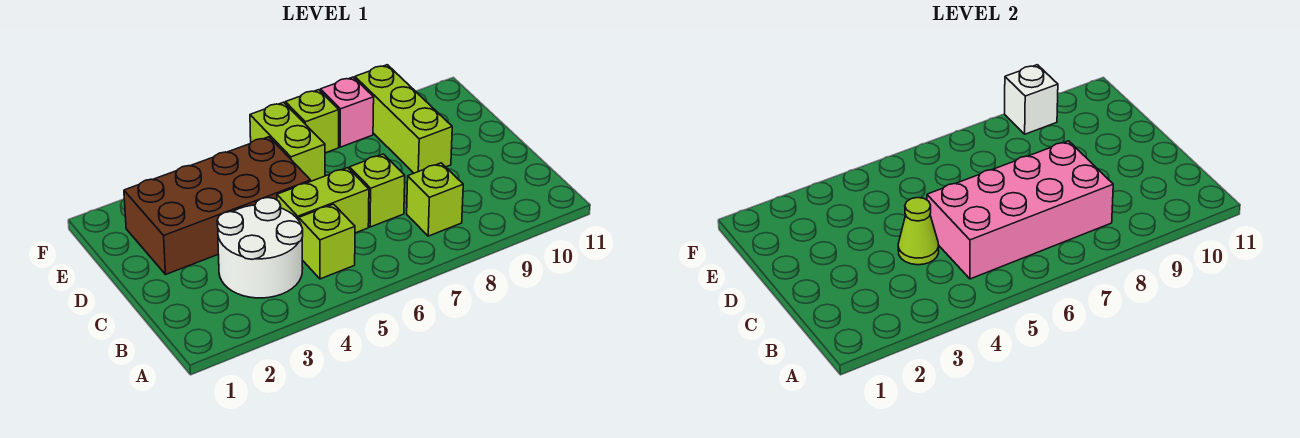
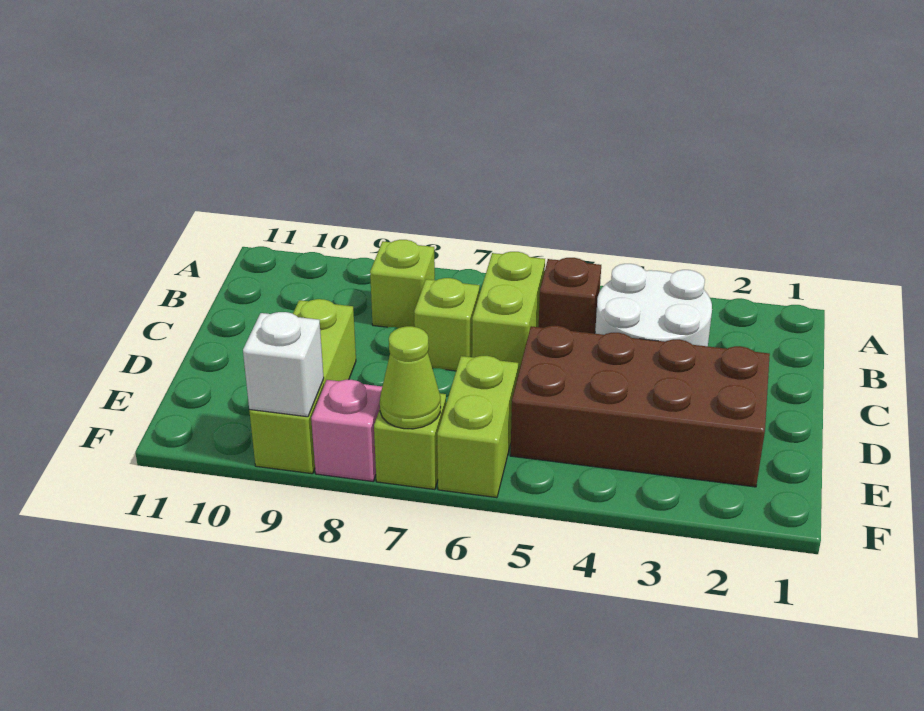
lime brick B5 level 1 -> brown brick B5 level 1
pink brick B5:C8 level 2 -> none
lime cone C4 level 2 -> lime cone F7 level 2
lime brick C5:C6 level 1 -> lime brick B6:C6 level 1

